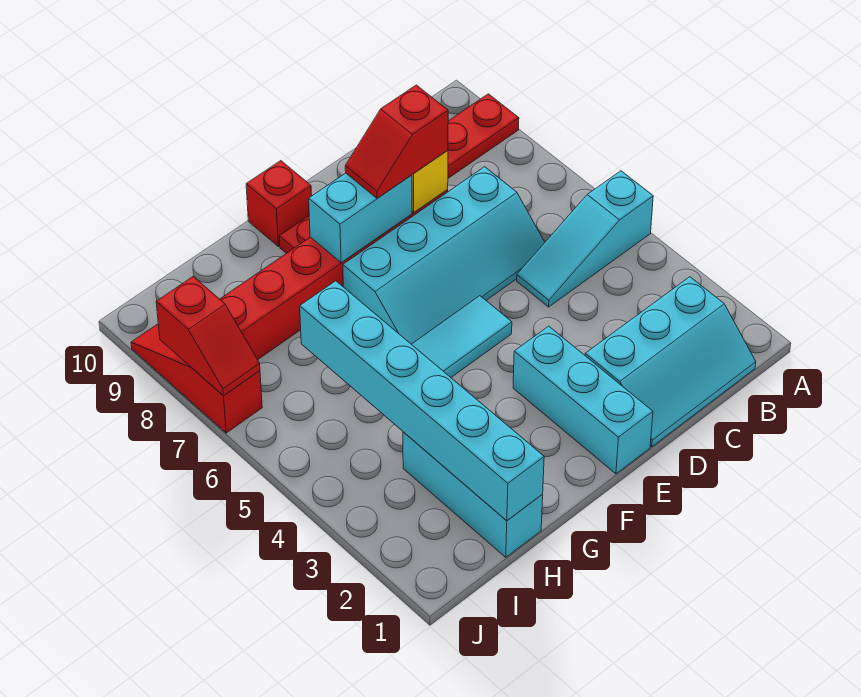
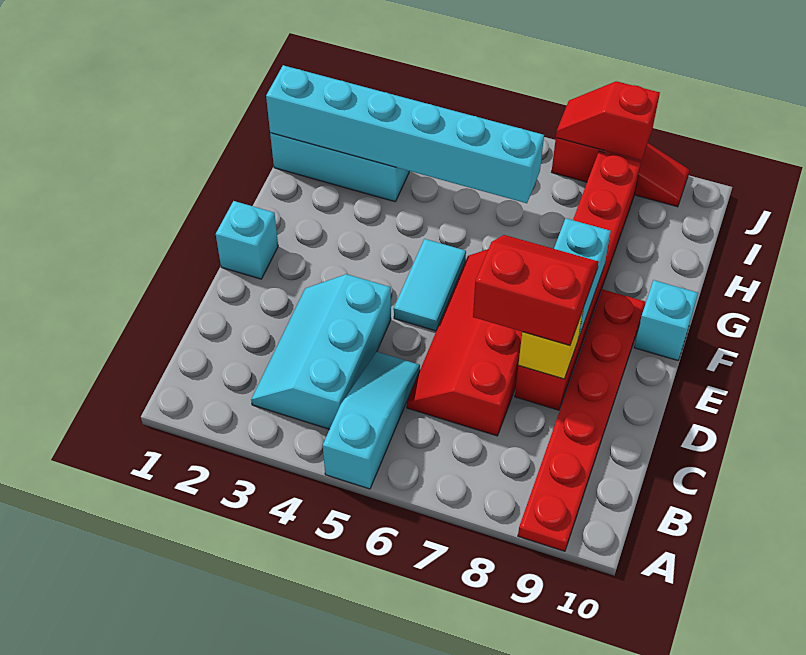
cyan slope B1:D2 level 1 top 2 -> cyan slope B3:D4 level 1 top 4
cyan slope C6:F7 level 1 top 7 -> red slope C6:F7 level 1 top 7
red slope D8:E8 level 3 top D -> red slope D7:E8 level 3 top D
cyan brick E1:E3 level 1 -> cyan brick E1 level 1
red brick F10 level 1 -> cyan brick F10 level 1

